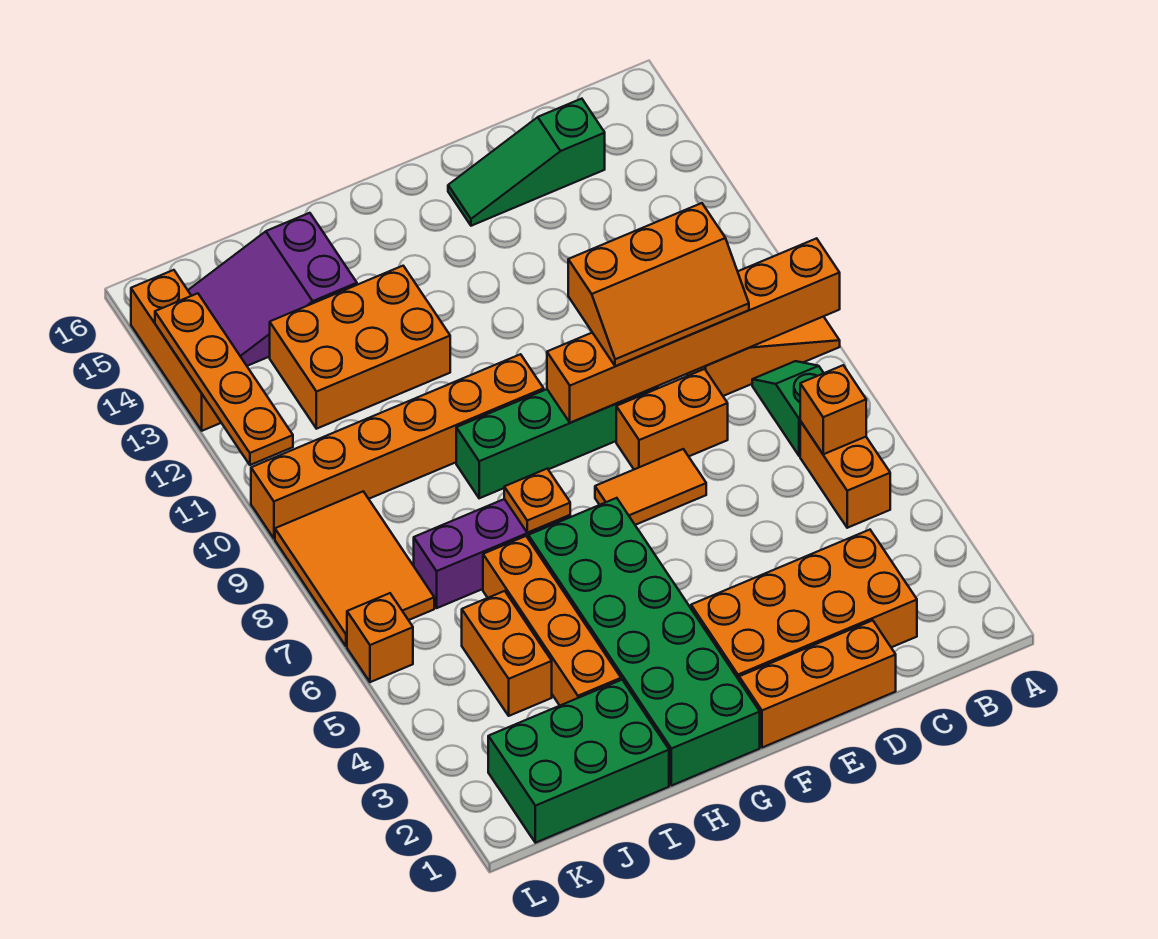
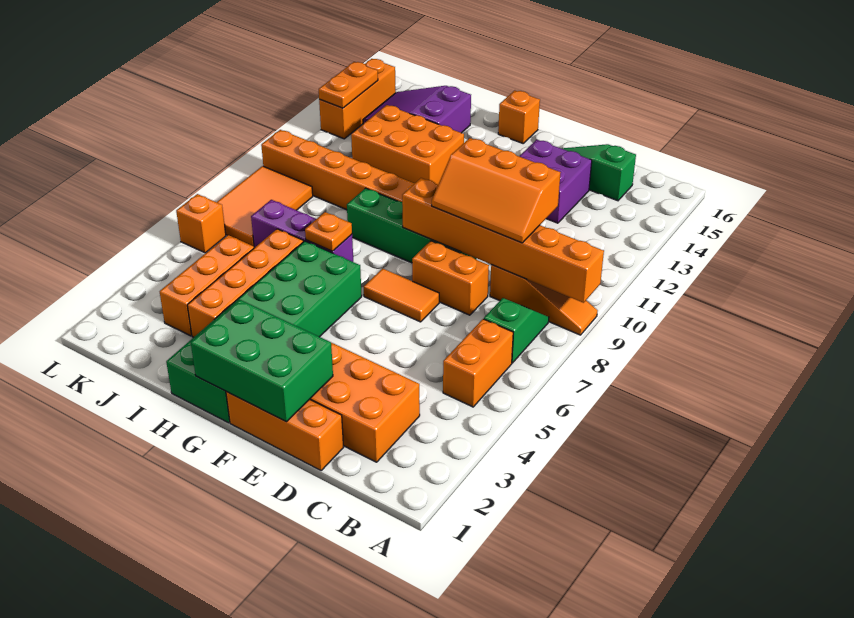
orange brick B6 level 2 -> orange brick G16 level 1
none -> purple brick D13:E14 level 1
green brick I1:K2 level 1 -> green brick E1:G2 level 2
orange brick J4:J5 level 1 -> orange brick J3:J5 level 1
orange plate L11:L14 level 2 -> orange plate L13:L14 level 2

